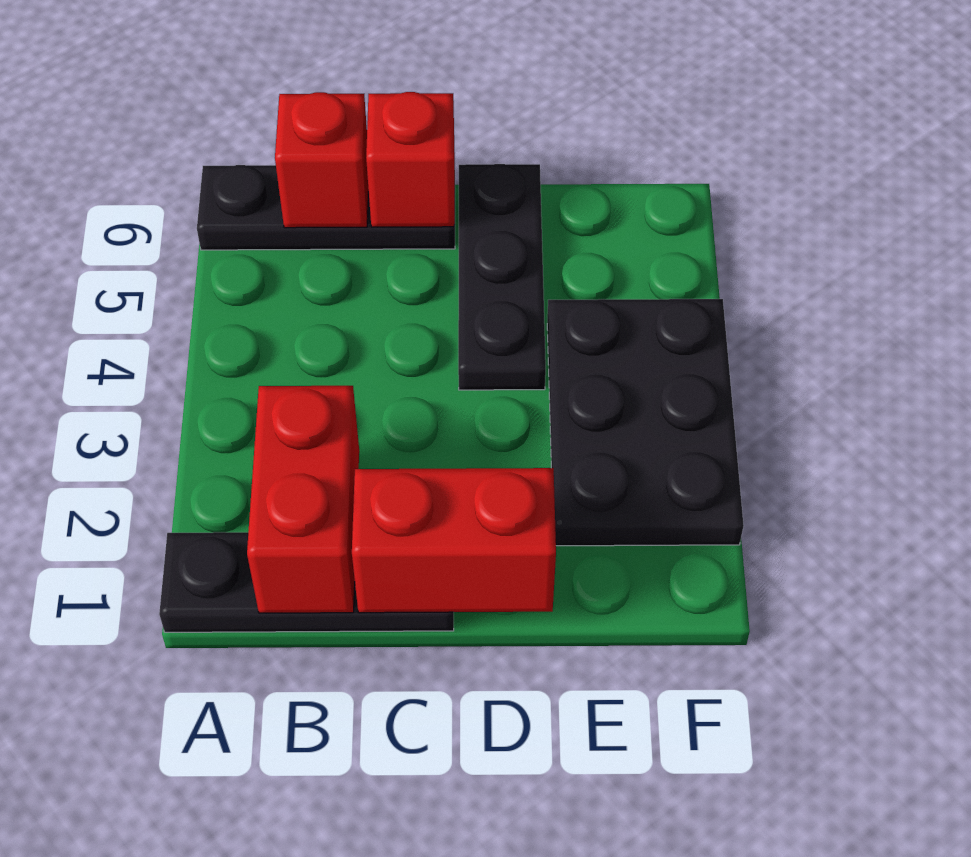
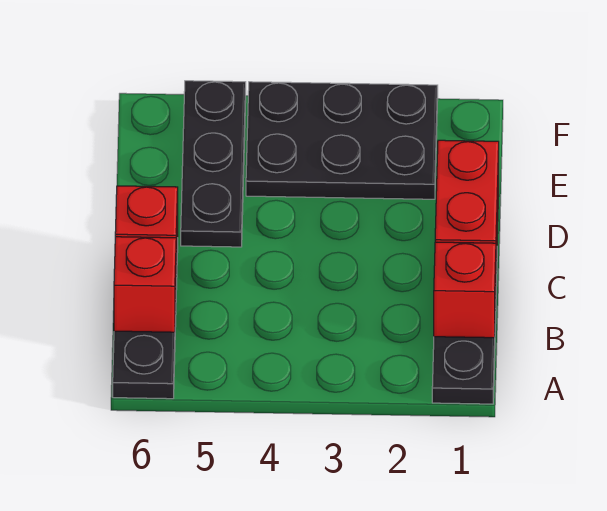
red brick B1:B2 level 2 -> red brick B1 level 2
black plate D4:D6 level 1 -> black plate D5:F5 level 1

